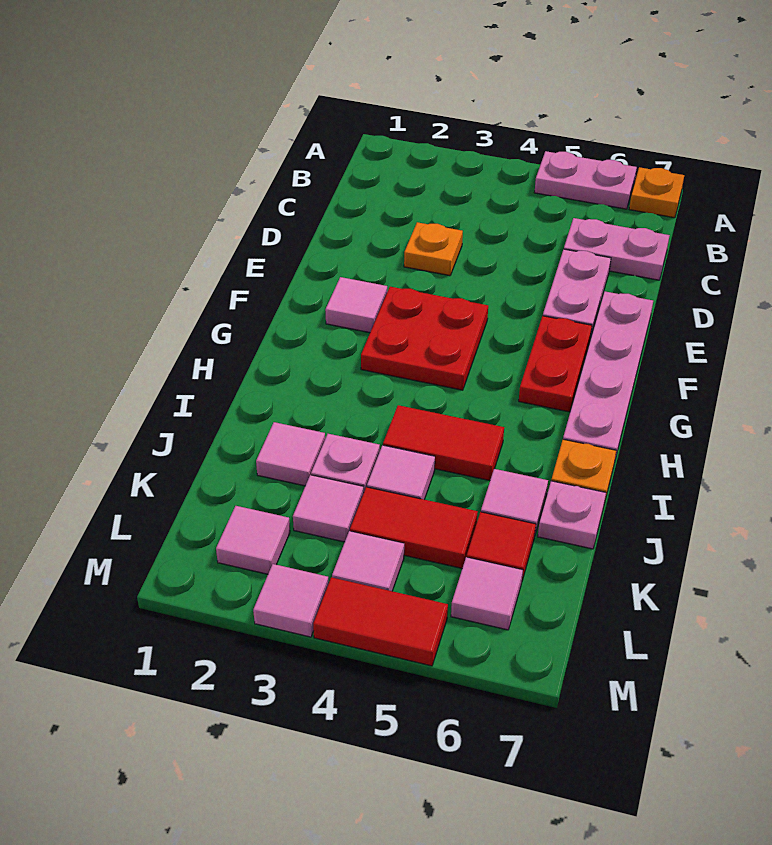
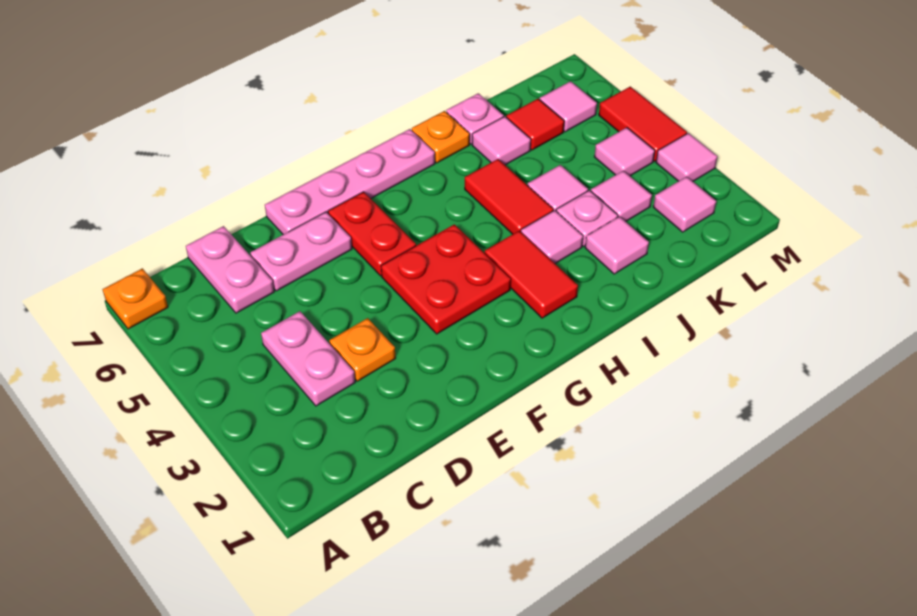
pink plate A5:A6 level 1 -> pink plate C3:C4 level 1
pink tile F2 level 1 -> pink tile I3 level 1
red plate F6:G6 level 1 -> red plate F5:F6 level 1
red tile K4:K5 level 1 -> red tile H2:H3 level 1

